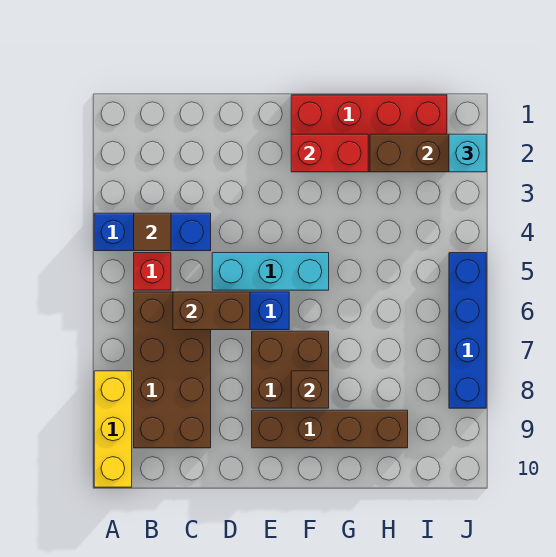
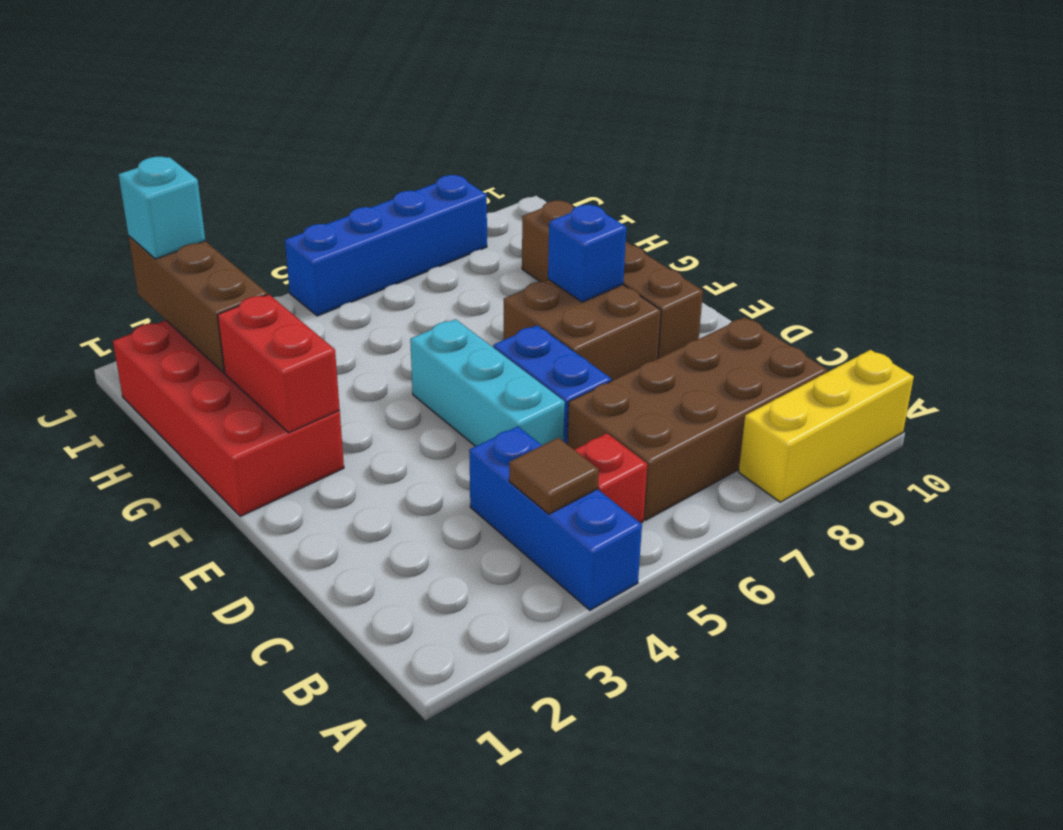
brown brick C6:D6 level 2 -> none
brown brick F8 level 2 -> blue brick F8 level 2

